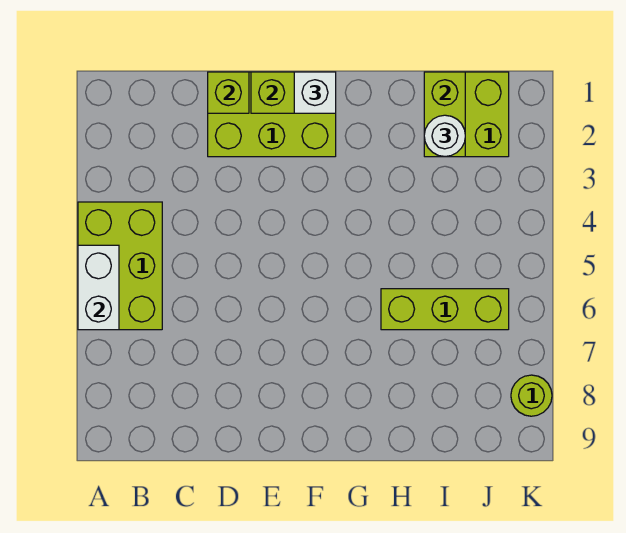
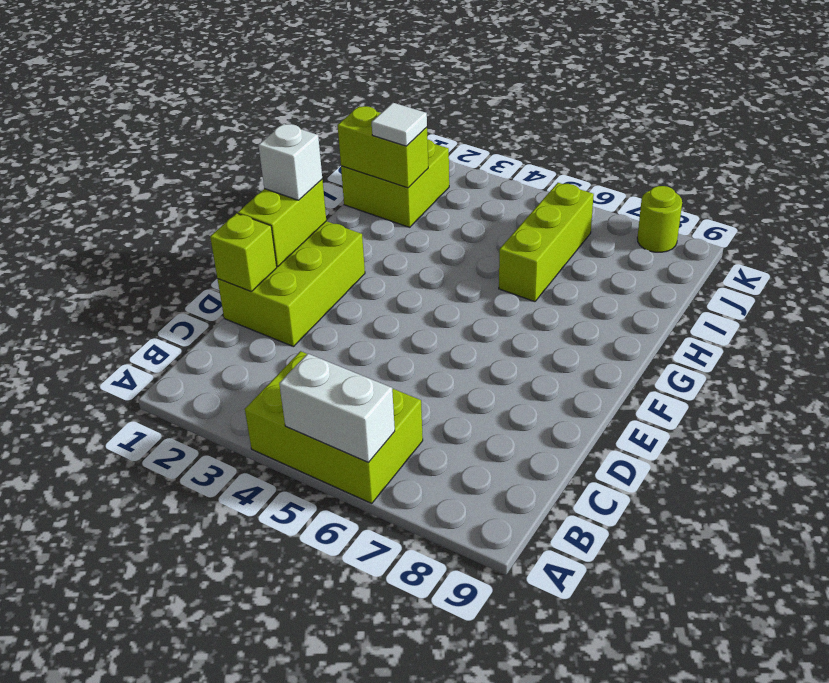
white round brick I2 level 3 -> white tile I2 level 3

